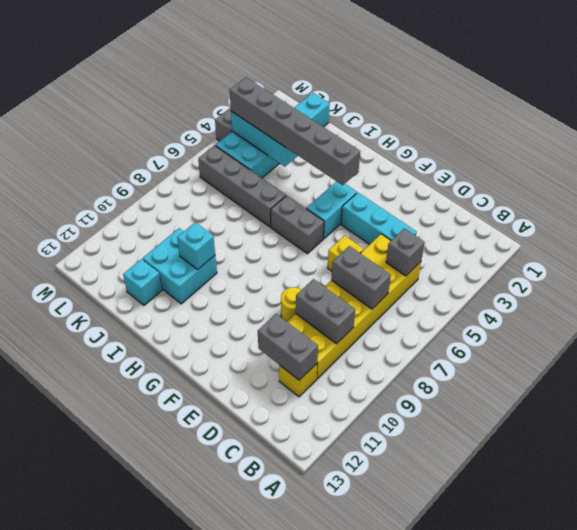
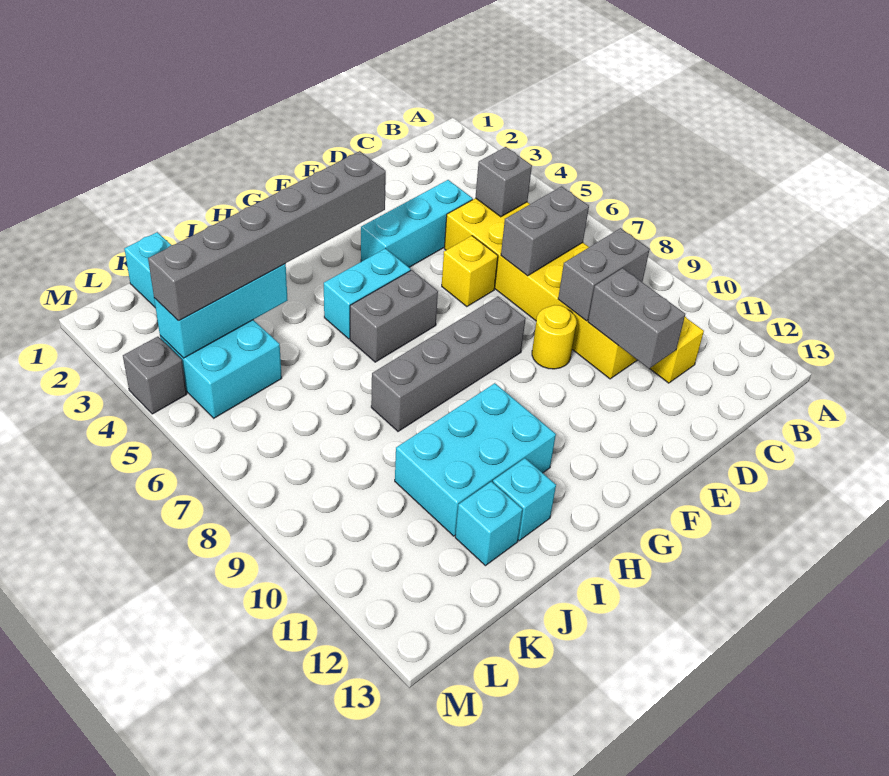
grey brick C11:D11 level 2 -> grey brick D10:D11 level 2
cyan brick G4:G5 level 1 -> cyan brick G5:H5 level 1
grey brick I6:L6 level 1 -> grey brick F8:I8 level 1
cyan brick I10:J11 level 1 -> cyan brick H10:J11 level 1
cyan brick I10 level 2 -> cyan brick I12 level 1

